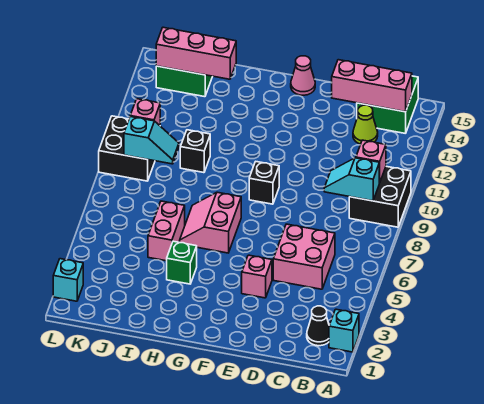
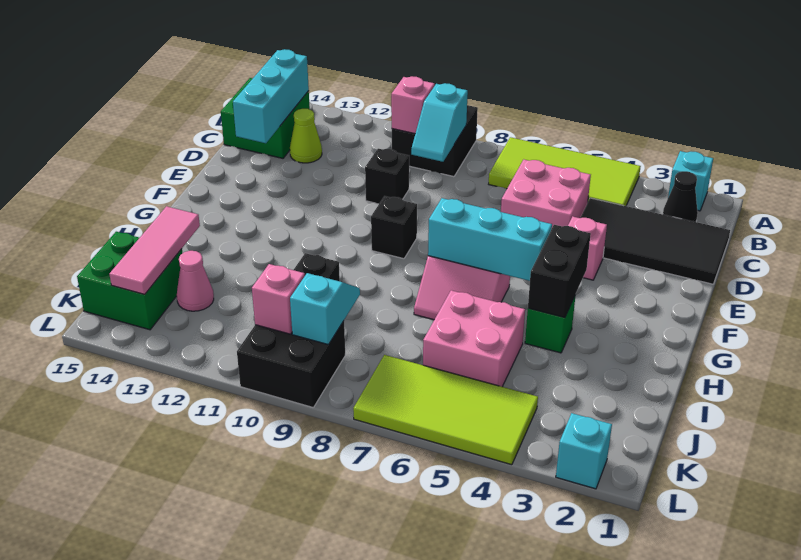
none -> lime tile A4:B7 level 1
pink brick B14:D14 level 2 -> cyan brick B14:D14 level 2
none -> black tile C1:D4 level 1
none -> black brick D10 level 1
pink cone F15 level 1 -> pink cone J13 level 1
none -> black brick G4:H4 level 2
none -> cyan brick G5:G7 level 2
pink brick I5:I6 level 1 -> pink brick I5:J6 level 1
pink brick I14:K14 level 2 -> pink tile I14:K14 level 2
none -> lime tile K4:L7 level 1

